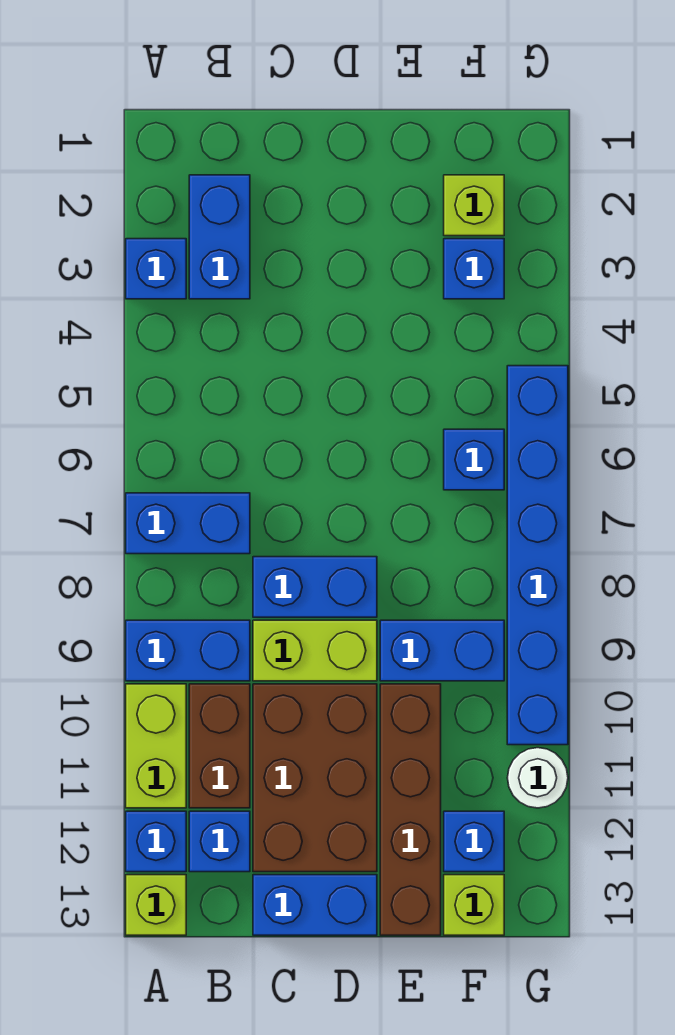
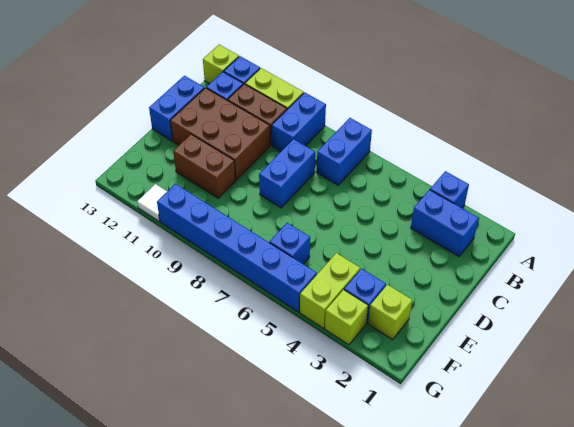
lime brick C9:D9 level 1 -> lime brick F4:G4 level 1
blue brick E9:F9 level 1 -> none
brown brick E10:E13 level 1 -> brown brick E10:E11 level 1
blue brick F12 level 1 -> none
lime brick F13 level 1 -> lime brick G3 level 1
white round brick G11 level 1 -> white tile G11 level 1

